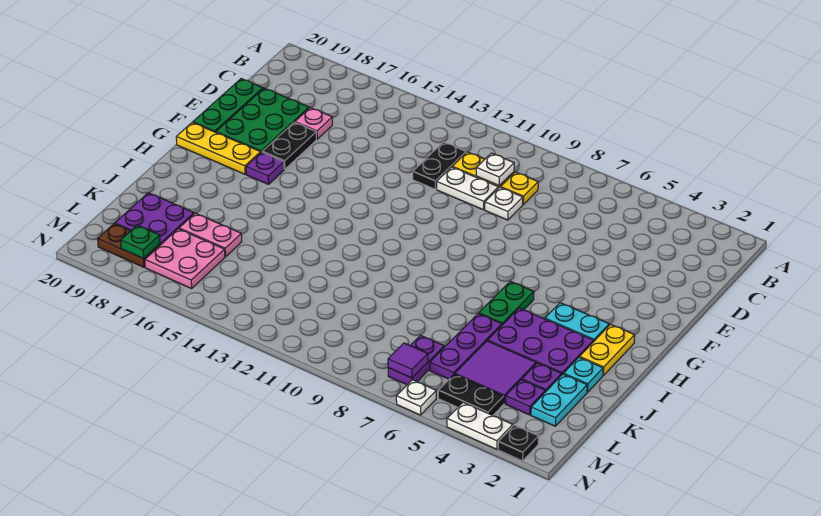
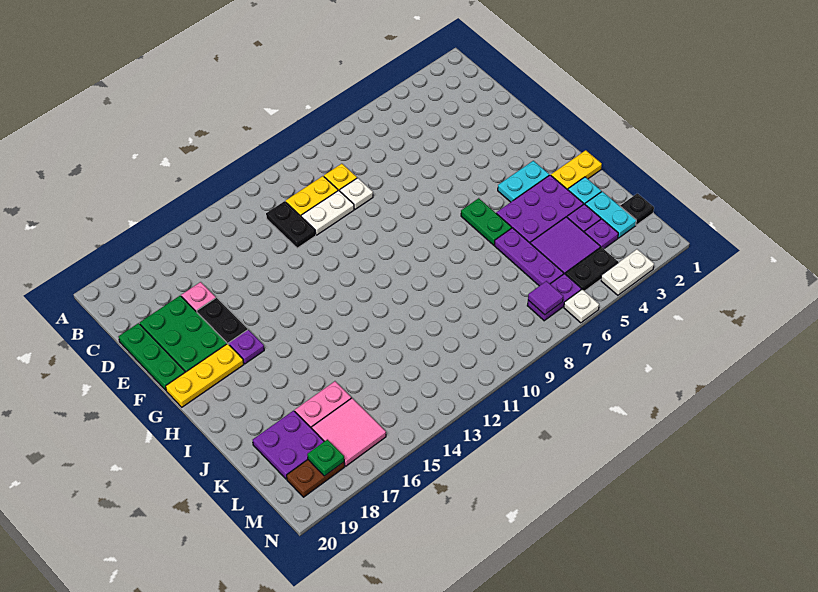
white plate C10 level 2 -> none
yellow plate H2:I2 level 1 -> yellow plate I1:I2 level 1
purple plate L7:M7 level 1 -> purple plate M6:M7 level 1
pink plate L16:M17 level 1 -> pink tile L16:M17 level 1
black plate N2 level 1 -> black plate L1 level 1

